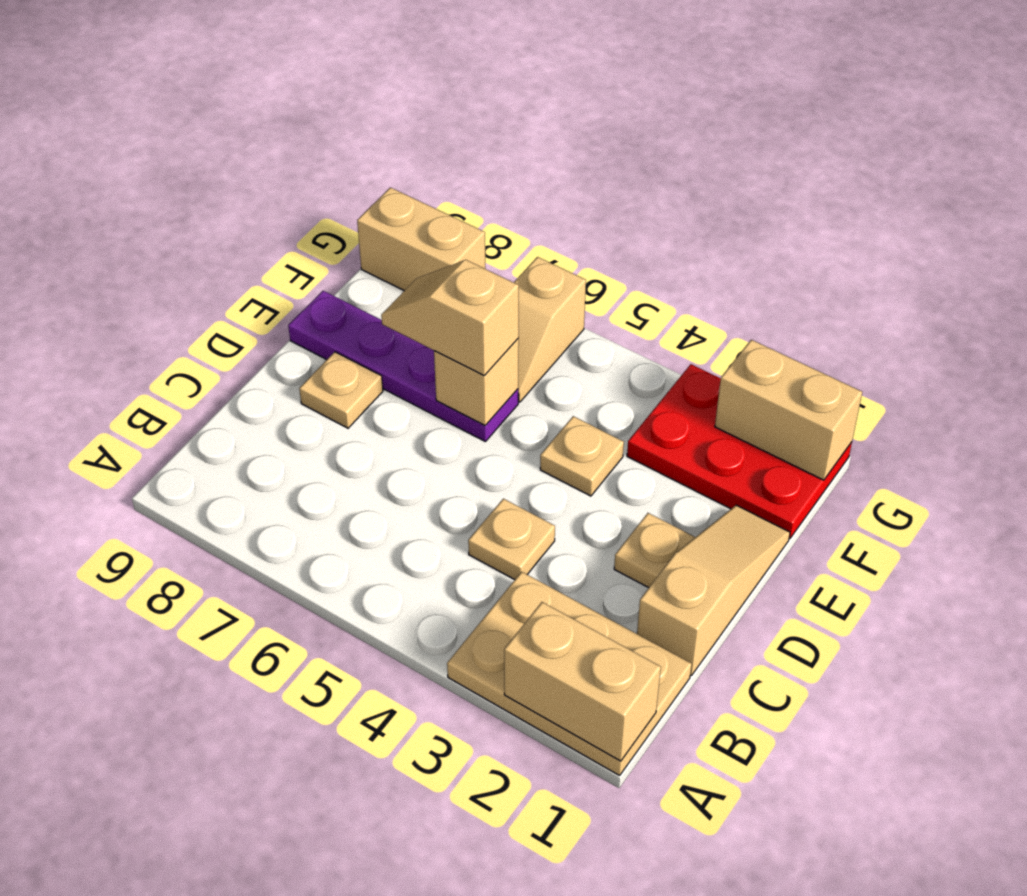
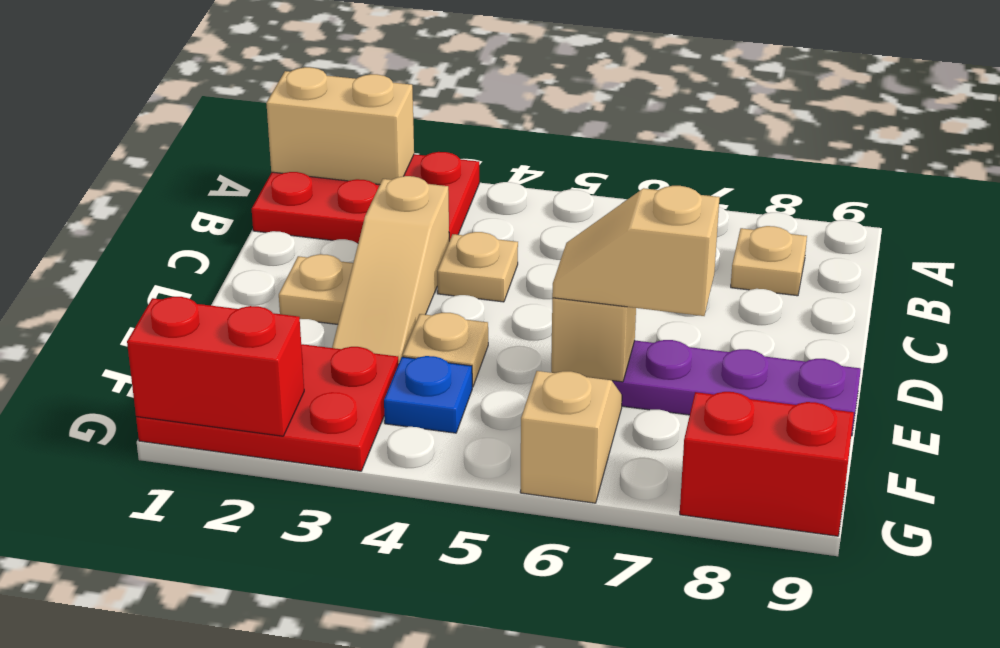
tan plate A1:B3 level 1 -> red plate A1:B3 level 1
tan slope C1:E1 level 1 top C -> tan slope C3:E3 level 1 top C
tan plate D8 level 1 -> tan plate B8 level 1
tan slope E6:E7 level 3 top 6 -> tan slope E6:E7 level 3 top 7
none -> blue plate F4 level 1
tan brick G1:G2 level 2 -> red brick G1:G2 level 2
tan brick G8:G9 level 1 -> red brick G8:G9 level 1

